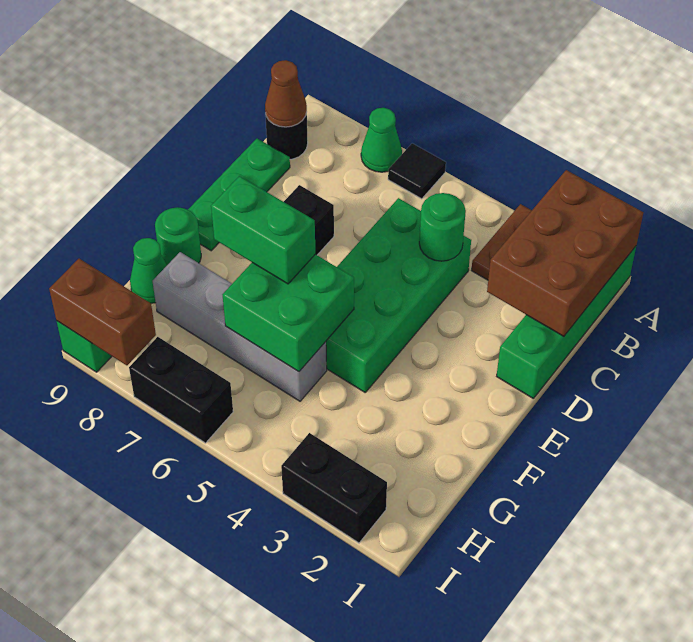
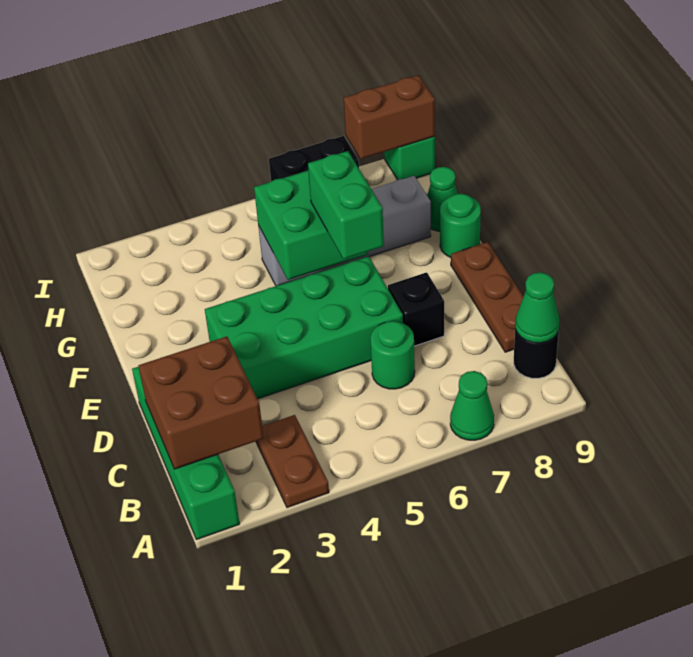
brown brick A1:C2 level 2 -> brown brick B1:C2 level 2
black tile A6 level 1 -> none
brown cone B9 level 2 -> green cone B9 level 2
green brick C4:F5 level 1 -> green brick D3:E6 level 1
green round brick C4 level 2 -> green round brick C6 level 1
green plate C9:E9 level 1 -> brown plate C9:E9 level 1
green brick F6:F7 level 3 -> green brick E6:F6 level 3
black brick I2:I3 level 1 -> none

